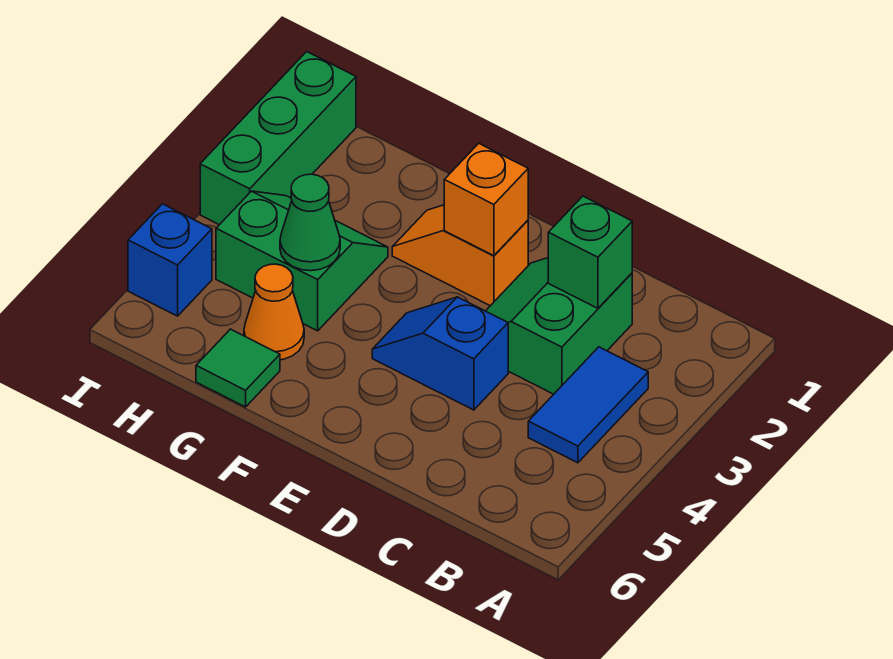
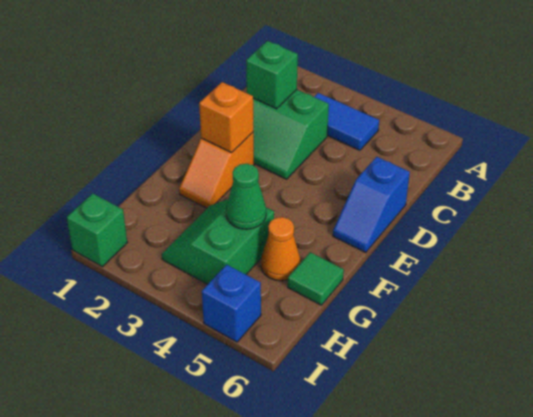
blue slope D4:E4 level 1 top D -> blue slope D6:E6 level 1 top D
green brick I1:I3 level 1 -> green brick I1 level 1

